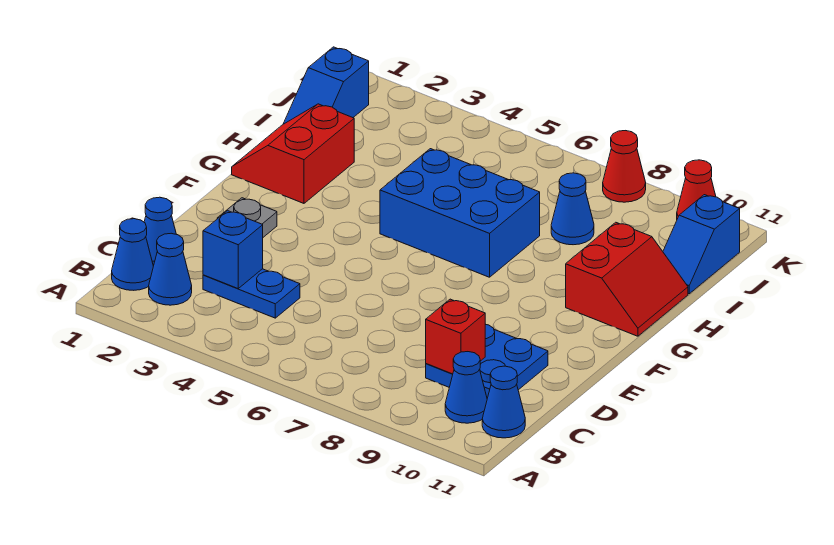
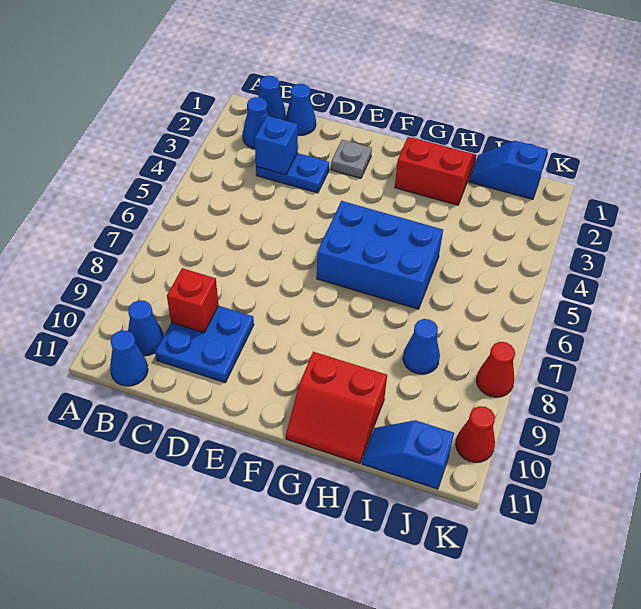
blue plate C3:C4 level 1 -> blue plate C3:D3 level 1
blue brick G5:H7 level 1 -> blue brick F5:H6 level 1

